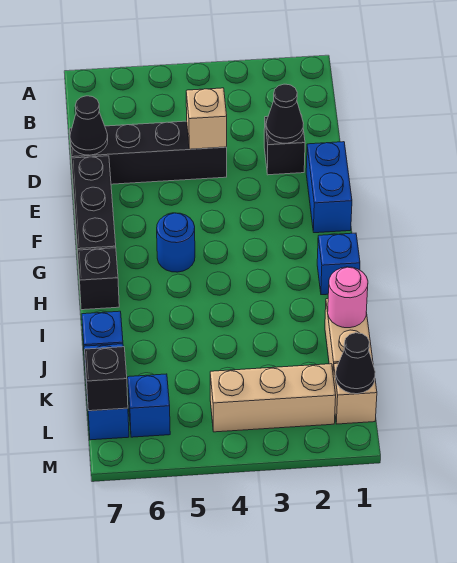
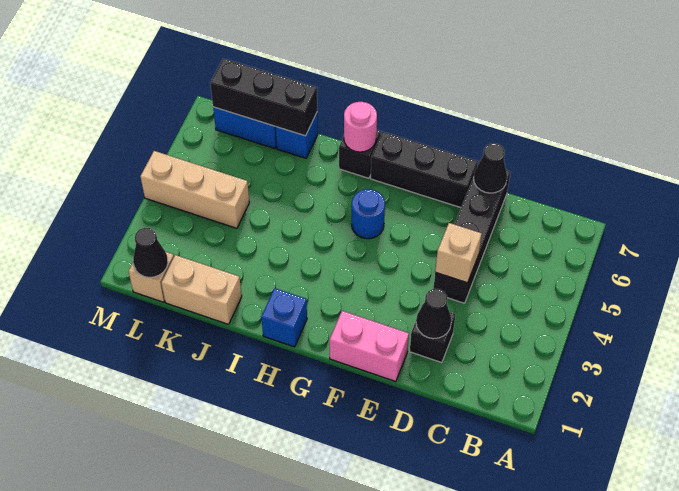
blue brick E1:F1 level 1 -> pink brick E1:F1 level 1
pink round brick J1 level 2 -> pink round brick H7 level 2
tan brick L2:L4 level 1 -> tan brick K4:M4 level 1
blue brick L6 level 1 -> none
black brick L7 level 2 -> black brick J7:L7 level 2

